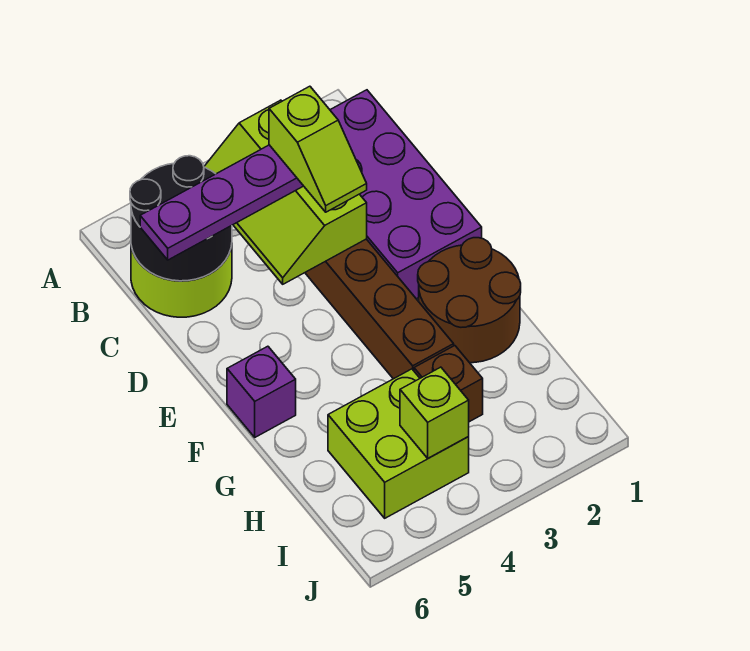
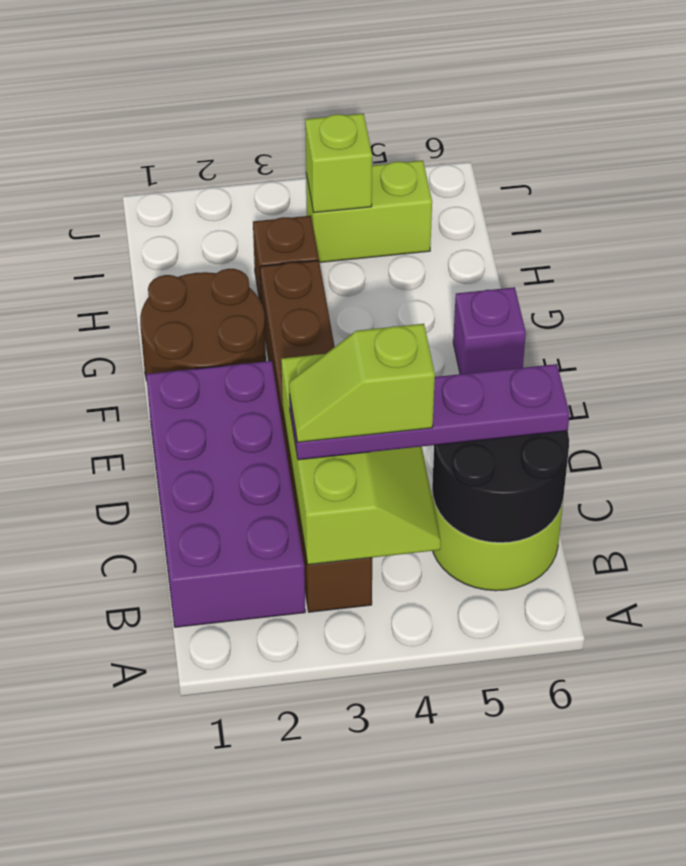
lime slope C3:D3 level 4 top C -> lime slope C3:C4 level 4 top 4
lime brick H4:I5 level 1 -> lime brick I4:I5 level 1

